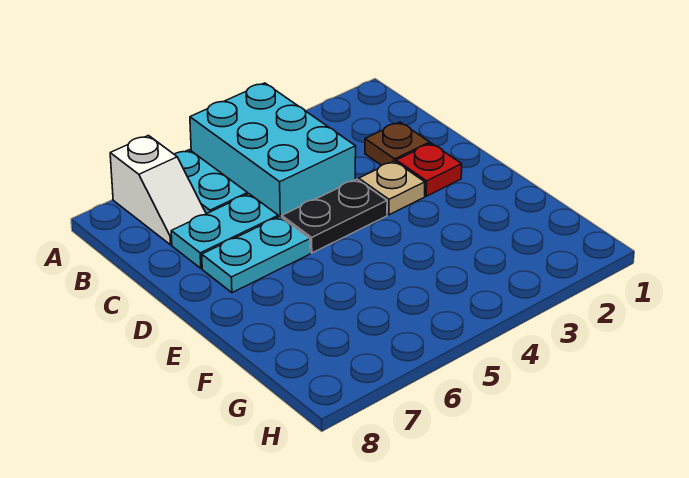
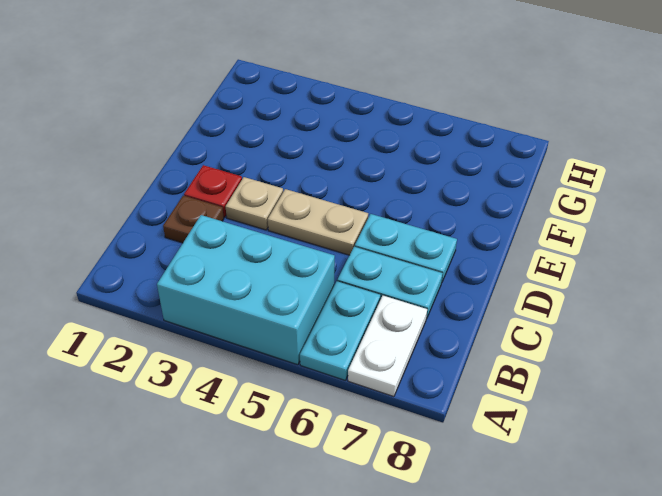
cyan brick A4:C5 level 1 -> cyan brick A3:B5 level 1
white slope A7:B7 level 1 top A -> white plate A7:B7 level 1
black plate D4:D5 level 1 -> tan plate D4:D5 level 1

